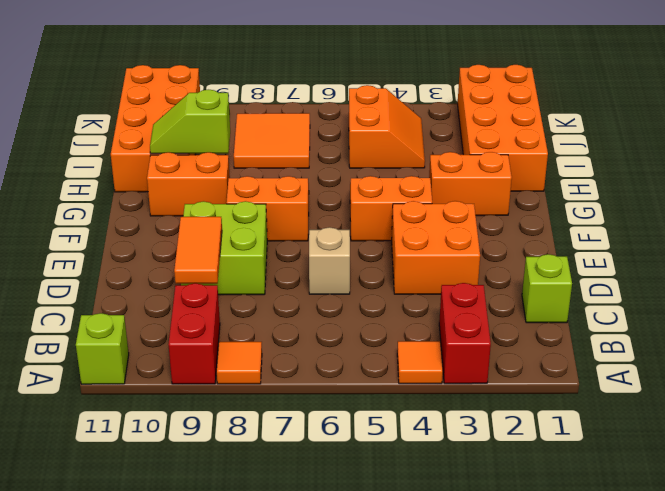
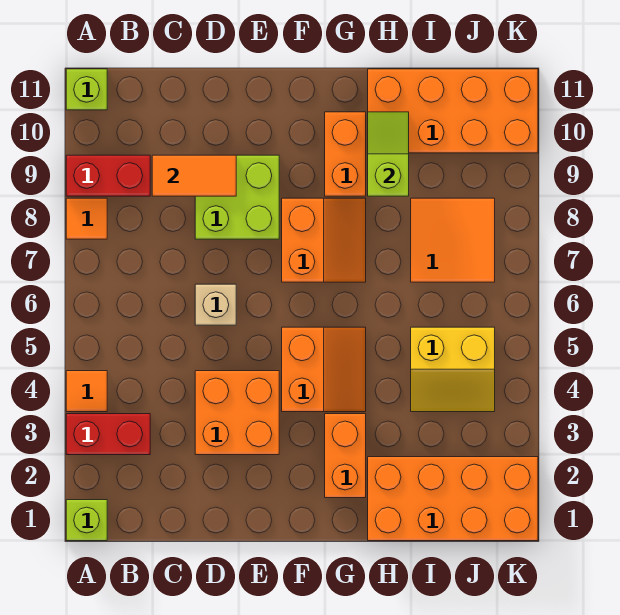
lime brick C1 level 1 -> lime brick A1 level 1
orange slope I4:J5 level 1 top 5 -> yellow slope I4:J5 level 1 top 5

